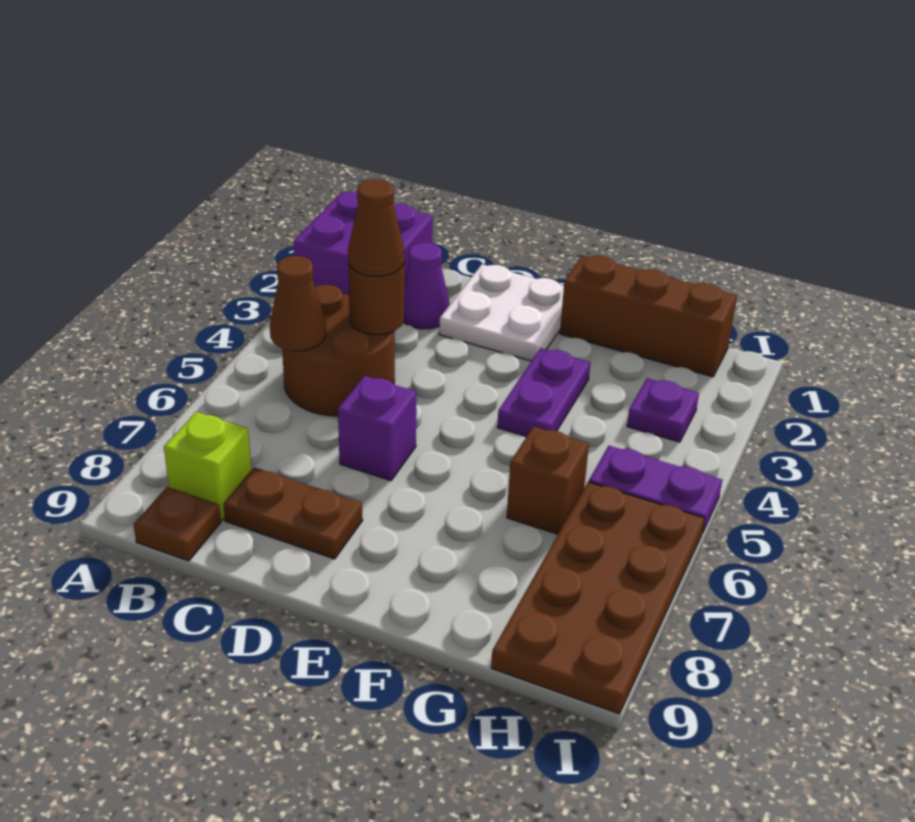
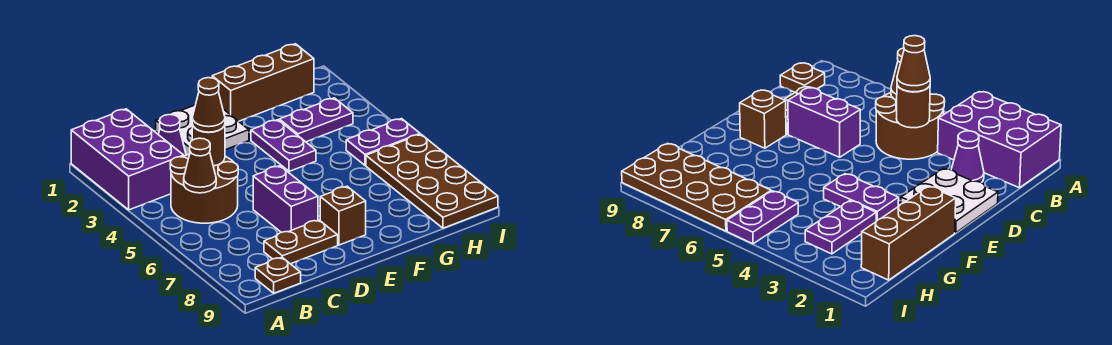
purple brick A1:B2 level 1 -> purple brick A1:B3 level 1
lime brick B8 level 1 -> none
purple brick D6 level 1 -> purple brick D6:D7 level 1
brown brick G6 level 1 -> brown brick E8 level 1
purple plate H3 level 1 -> purple plate G3:H3 level 1

